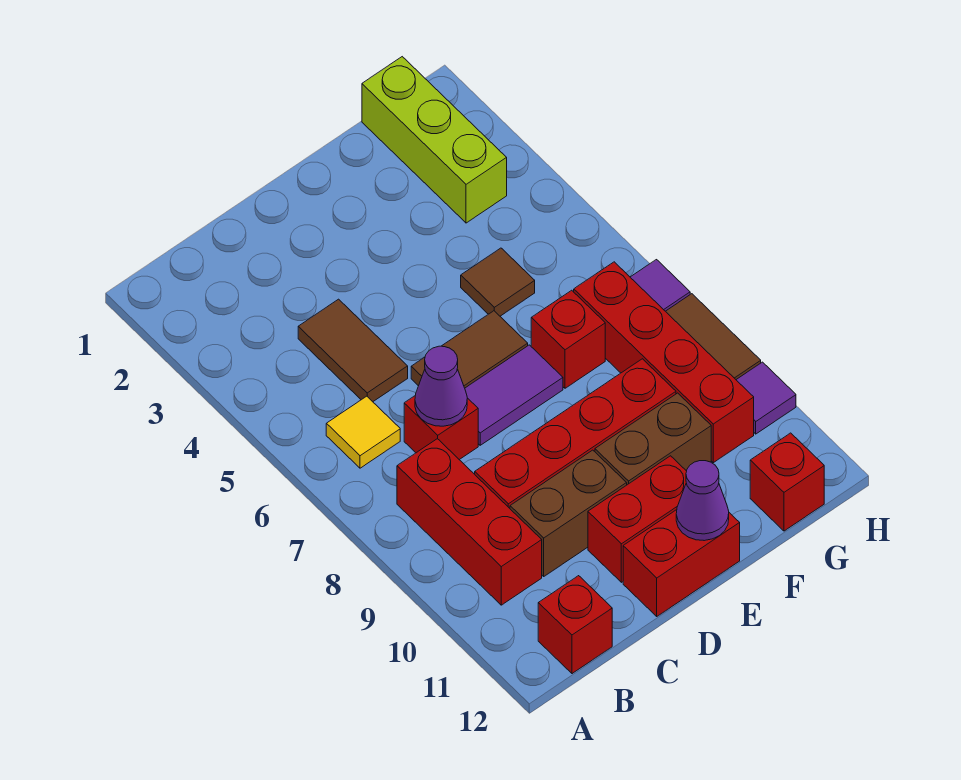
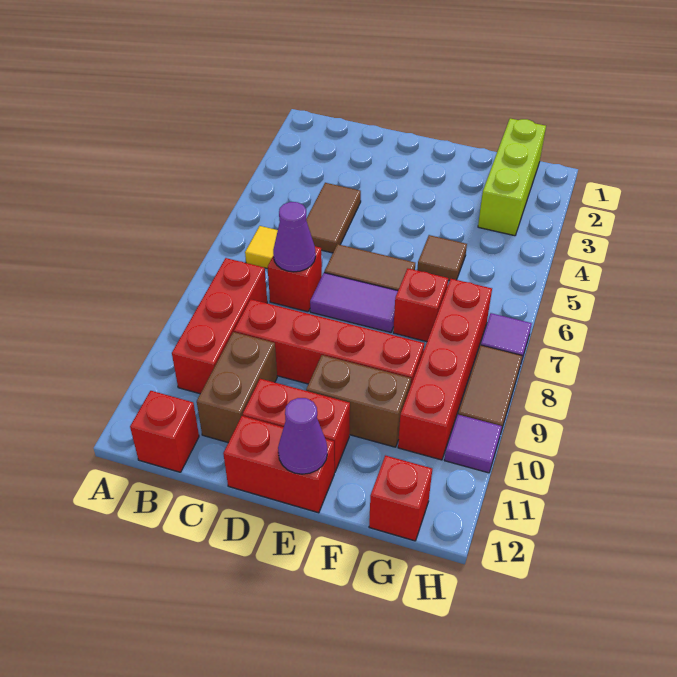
brown brick C10:D10 level 1 -> brown brick C10:C11 level 1

